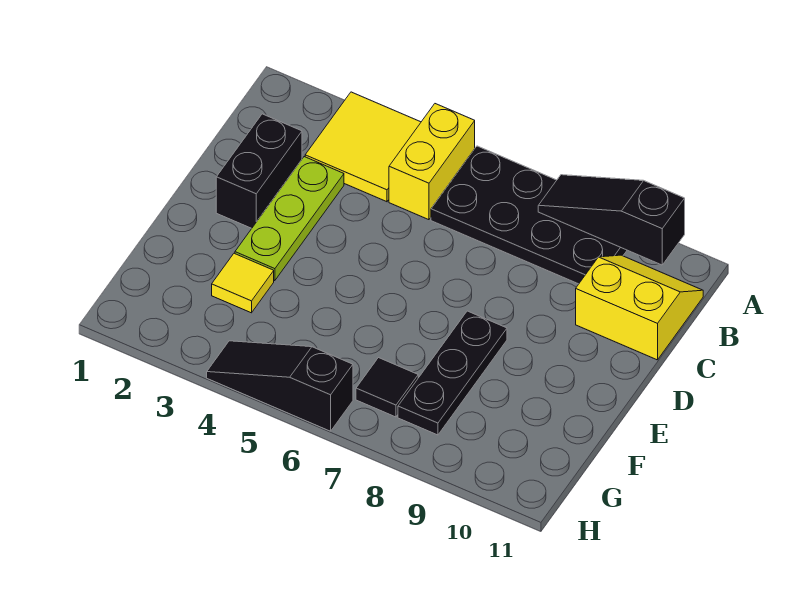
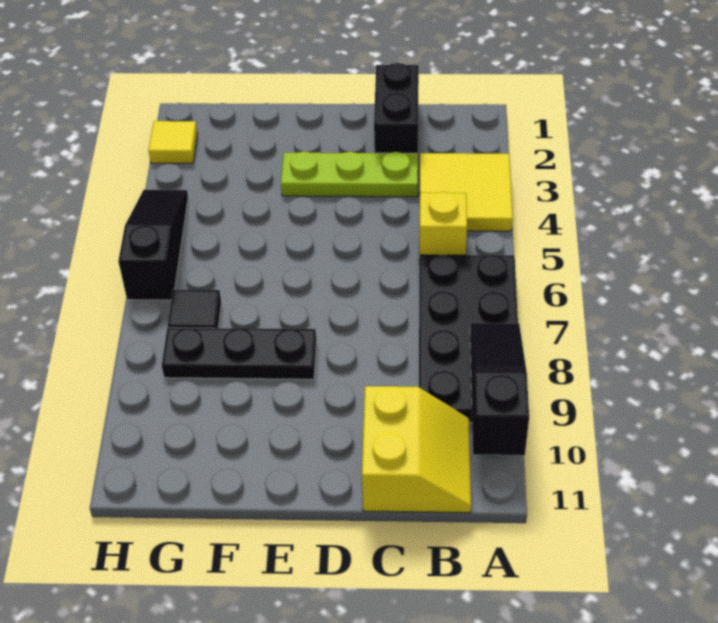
yellow brick A5:B5 level 1 -> yellow brick B5 level 1
black brick C2:D2 level 1 -> black brick C1:C2 level 1
yellow tile F3 level 1 -> yellow tile H2 level 1

